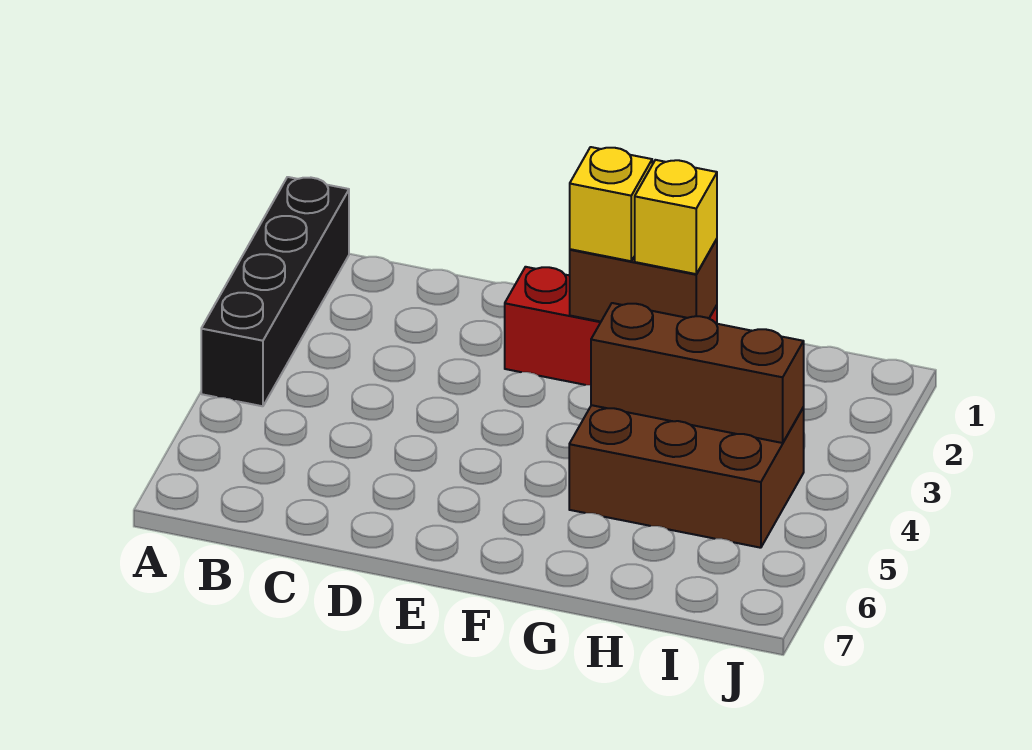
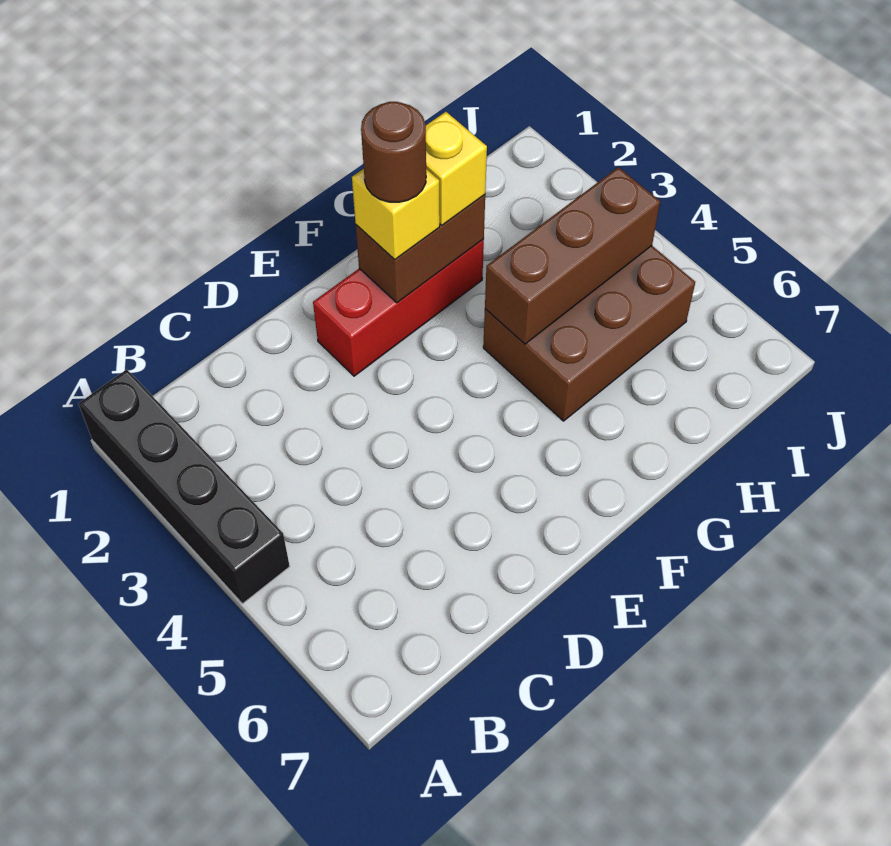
none -> brown round brick F2 level 4

